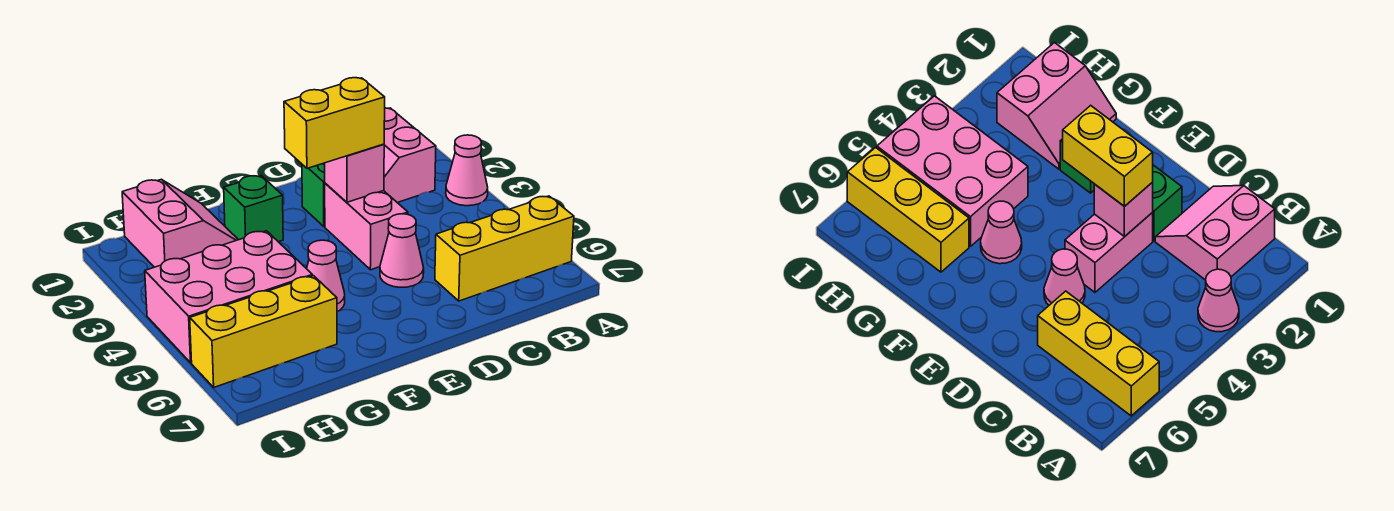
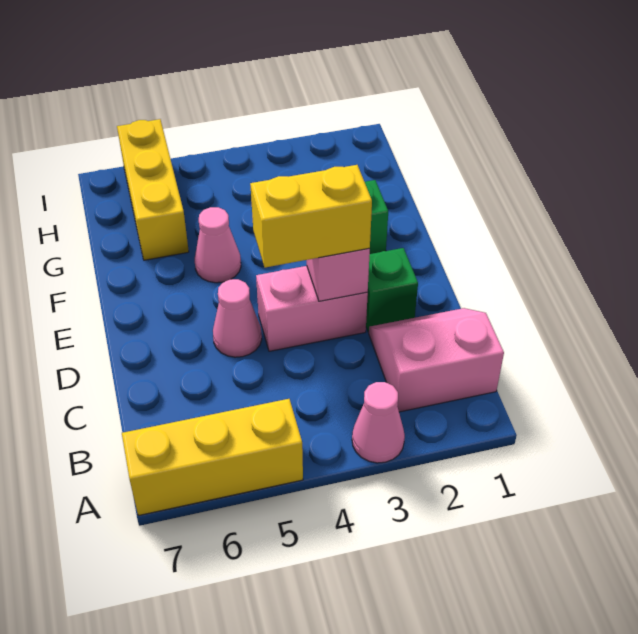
yellow brick A6:C6 level 1 -> yellow brick A5:A7 level 1
yellow brick D3:E3 level 3 -> yellow brick D3:D4 level 3
pink slope G1:H2 level 1 top H -> none
pink brick G4:I5 level 1 -> none

